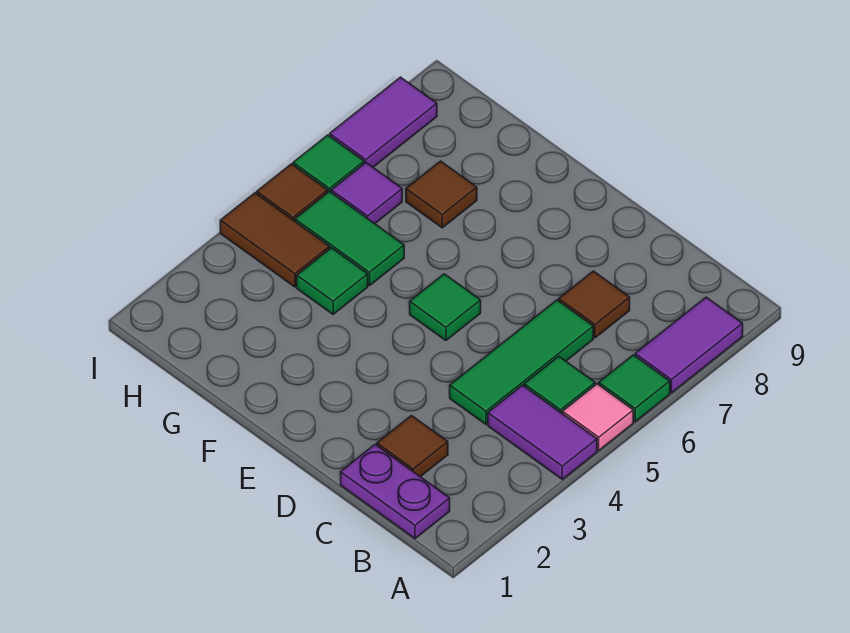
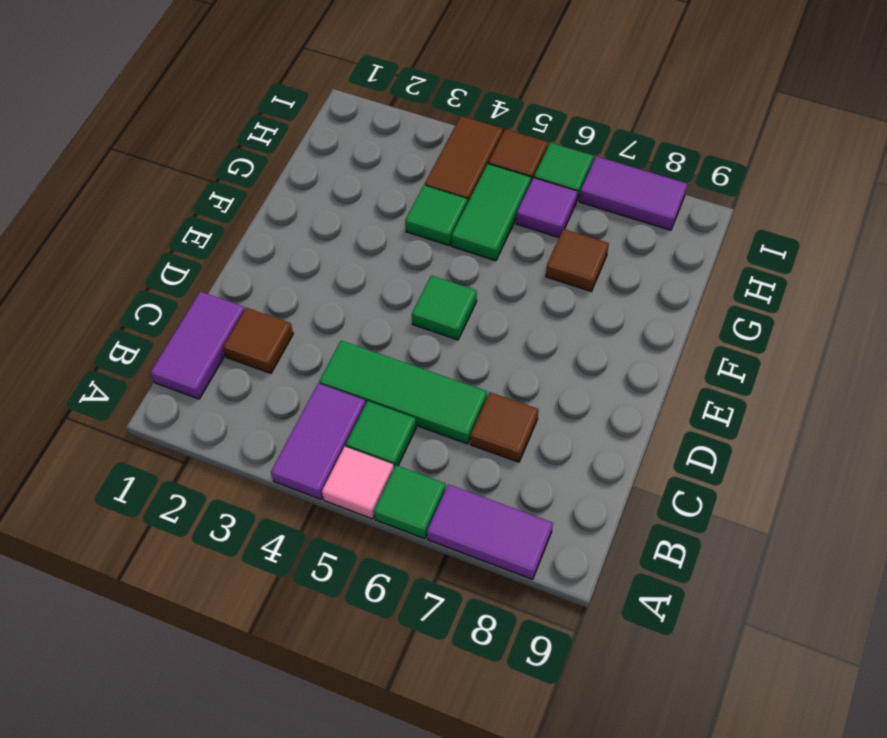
purple plate B1:C1 level 1 -> purple tile B1:C1 level 1

